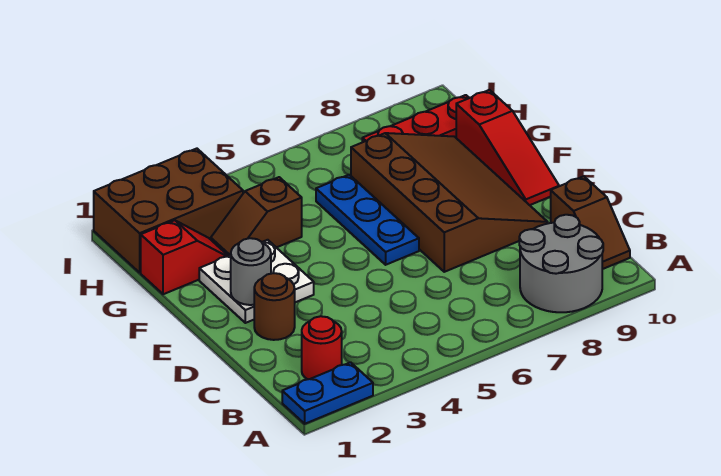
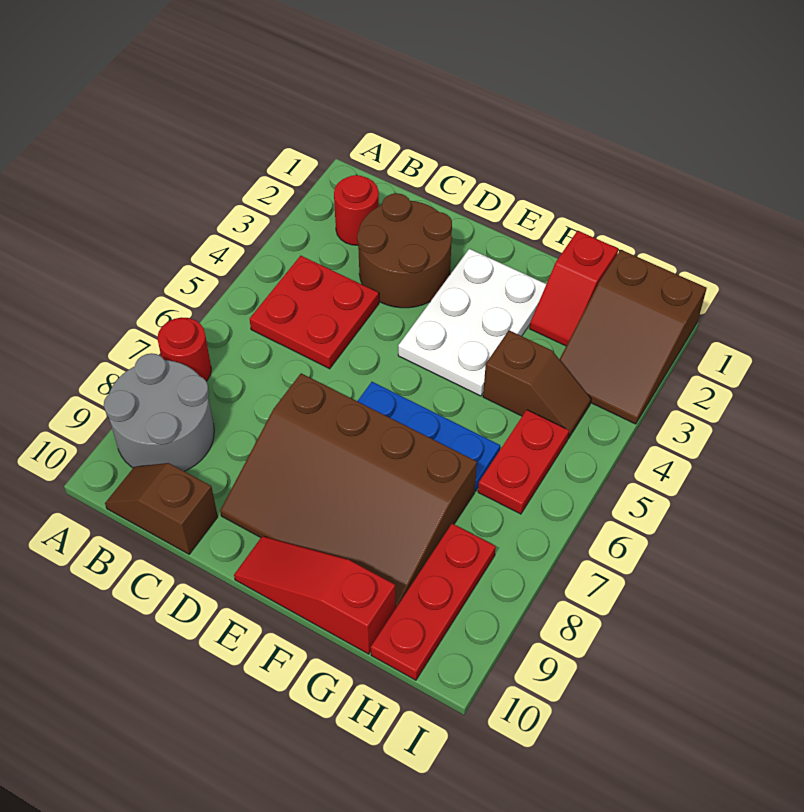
blue plate A1:A2 level 1 -> none
none -> red round brick A7 level 1
none -> red plate B4:C5 level 1
brown round brick D2 level 1 -> brown round brick C2:D3 level 1
white plate E2:F3 level 1 -> white plate E2:F4 level 1
grey round brick E2 level 2 -> none
brown slope G3:G4 level 1 top 4 -> brown slope G4:H4 level 1 top G
brown brick H1:I3 level 1 -> brown slope H1:I3 level 1 top 1
none -> red plate H5:H6 level 1

